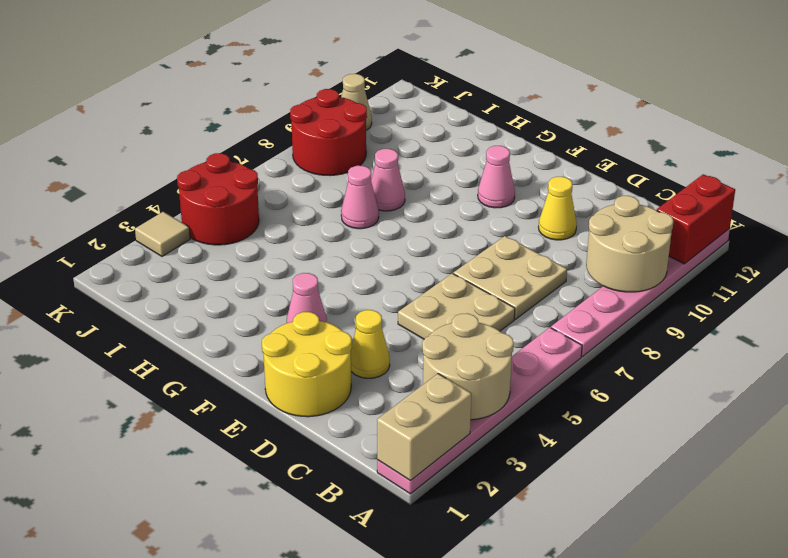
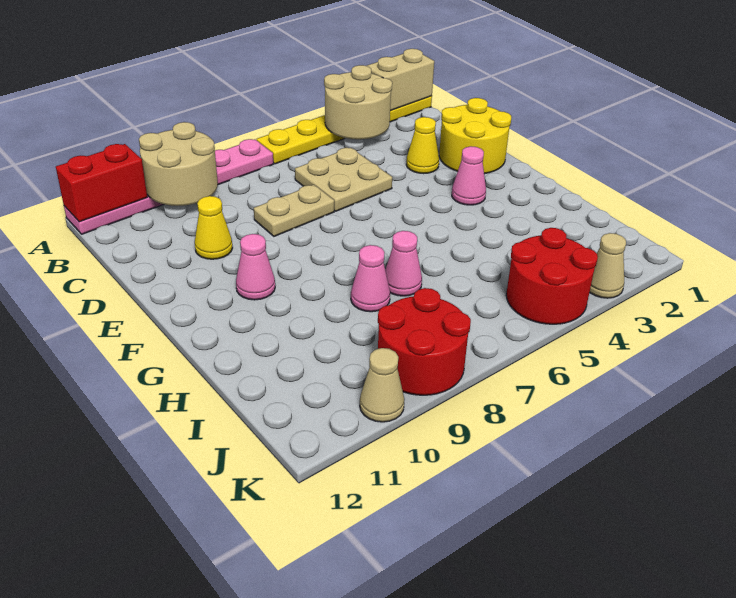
pink plate A1:A6 level 1 -> yellow plate A1:A6 level 1
tan plate C7:D8 level 1 -> tan plate D7:D8 level 1
tan tile K3 level 1 -> tan cone K3 level 1

